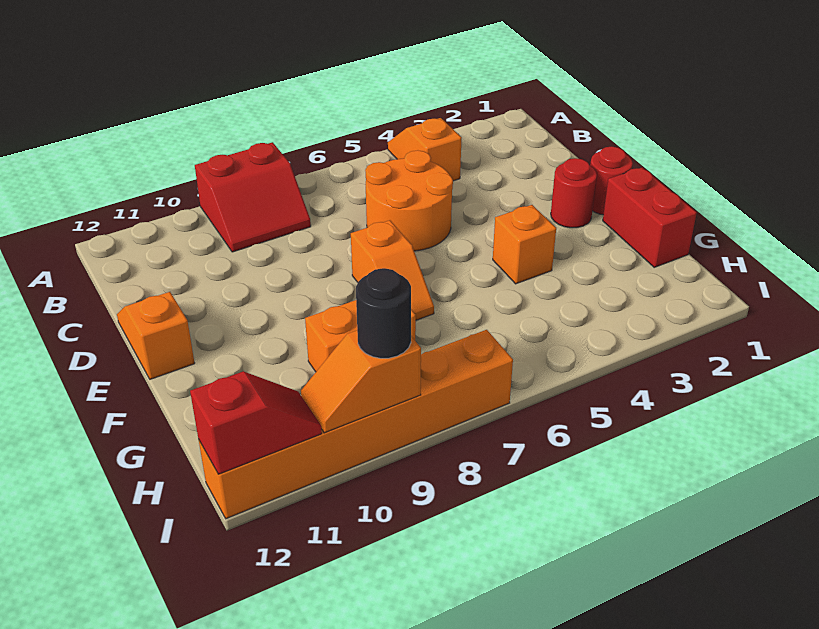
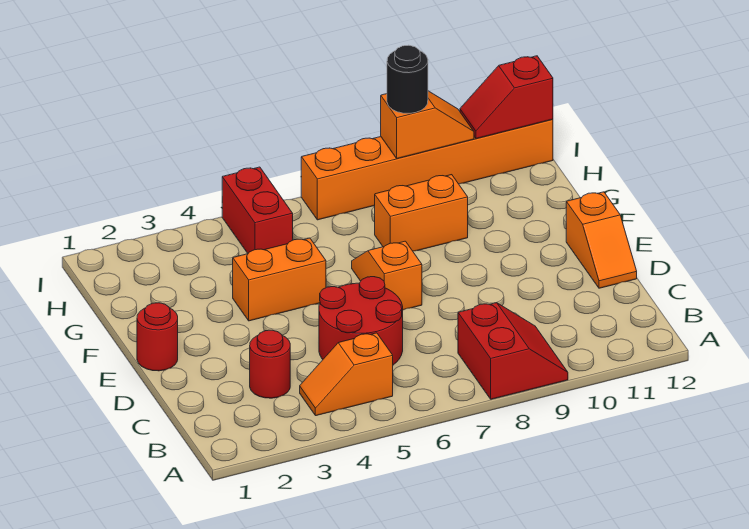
orange slope A4:B4 level 1 top B -> orange slope B4:B5 level 1 top 5
red slope A8:B9 level 1 top A -> red slope A8:B9 level 1 top 8
orange round brick C5:D6 level 1 -> red round brick C5:D6 level 1
red round brick E2 level 1 -> red round brick C3 level 1
red brick F1:G1 level 1 -> red brick H5:I5 level 1
orange brick F4 level 1 -> orange brick F4:F5 level 1

